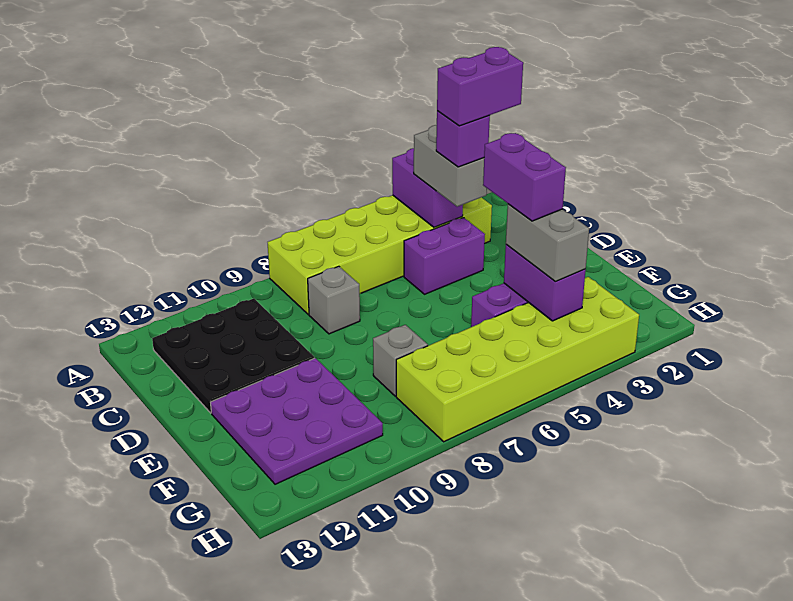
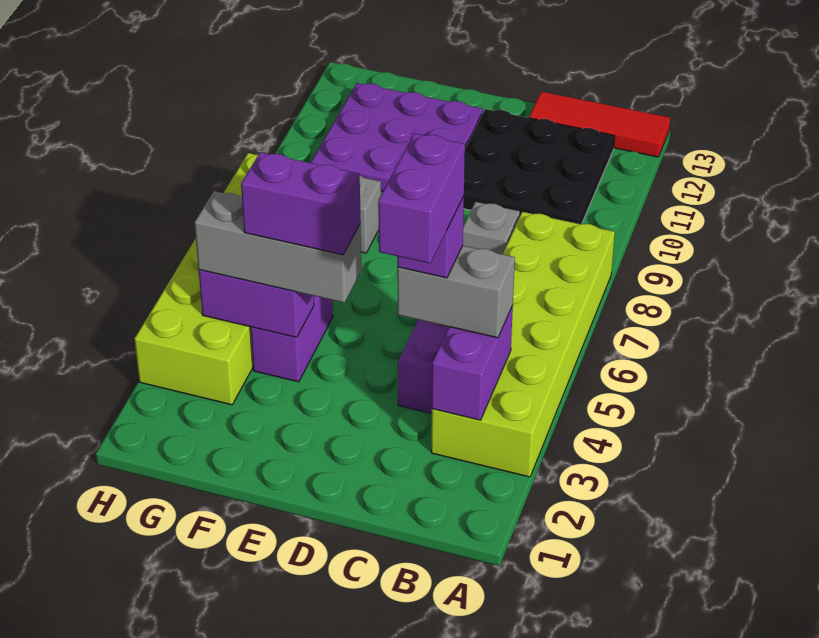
purple brick A4:B4 level 2 -> purple brick B3:B4 level 2
none -> red tile A13:C13 level 1
grey brick F4:G4 level 3 -> grey brick E4:G4 level 3

